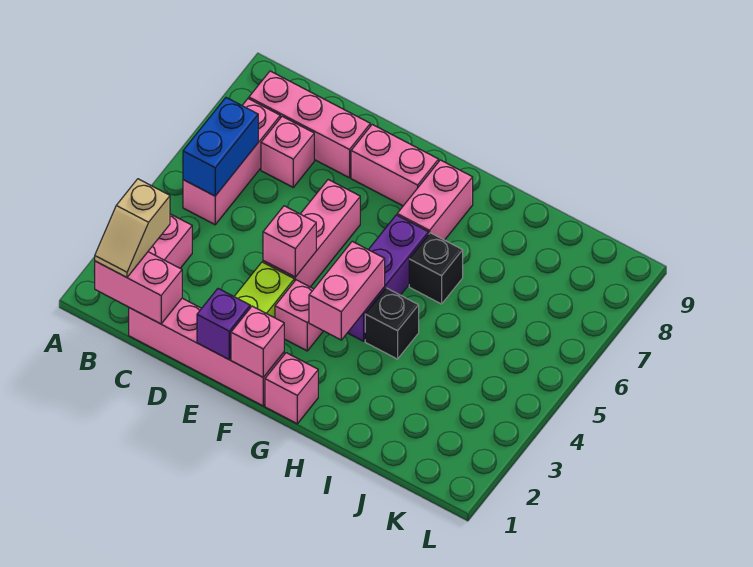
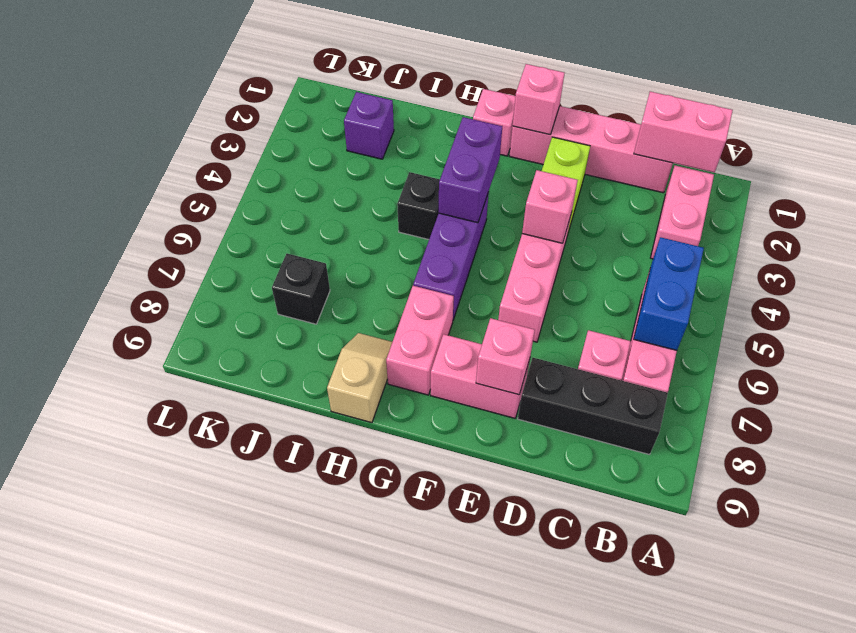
tan slope B1:B2 level 3 top 2 -> tan slope H8:H9 level 1 top 9
pink brick B8:D8 level 1 -> black brick B8:D8 level 1
purple brick E1 level 2 -> purple brick J2 level 1
pink brick F3 level 1 -> pink brick E8 level 2
pink brick G3:G4 level 2 -> purple brick G3:G4 level 2
black brick H6 level 1 -> black brick J7 level 1

